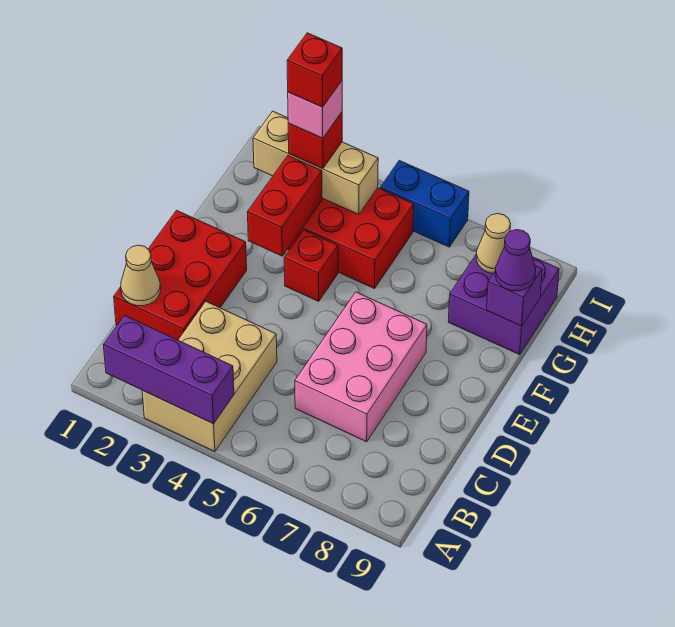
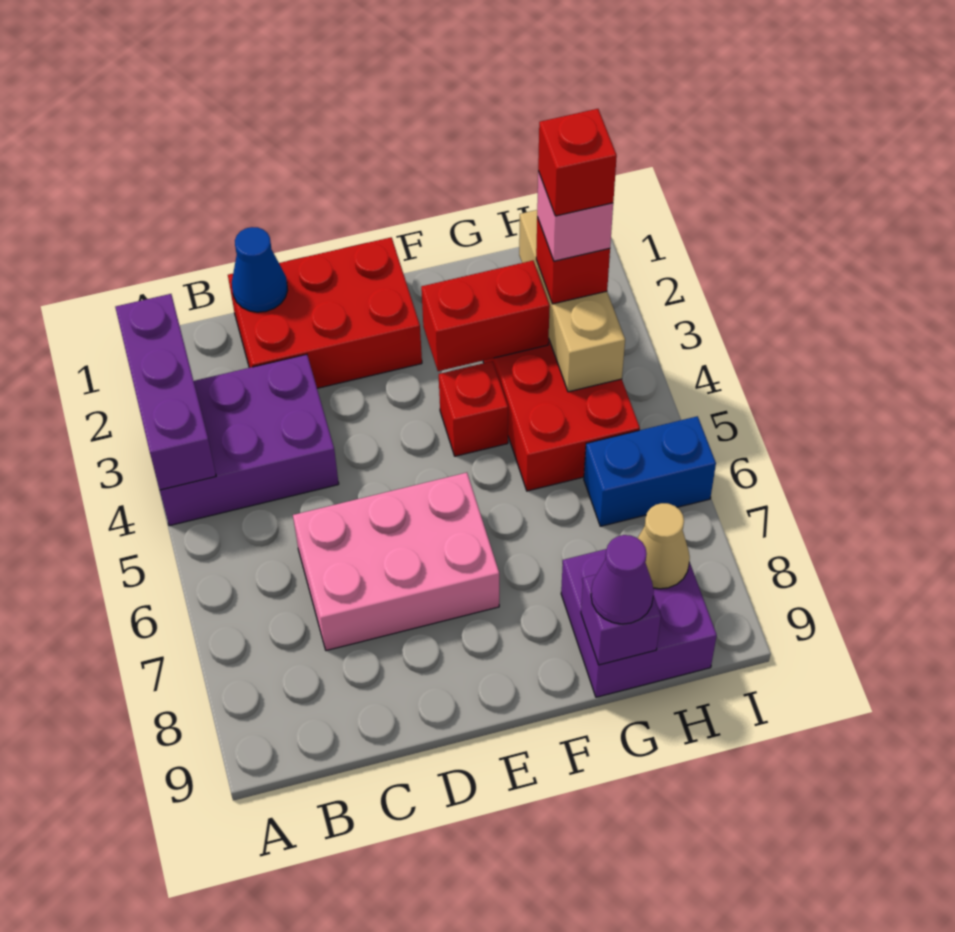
tan brick A3:C4 level 1 -> purple brick A3:C4 level 1
tan cone C1 level 2 -> blue cone C1 level 2
blue brick I5:I6 level 1 -> blue brick H6:I6 level 1

